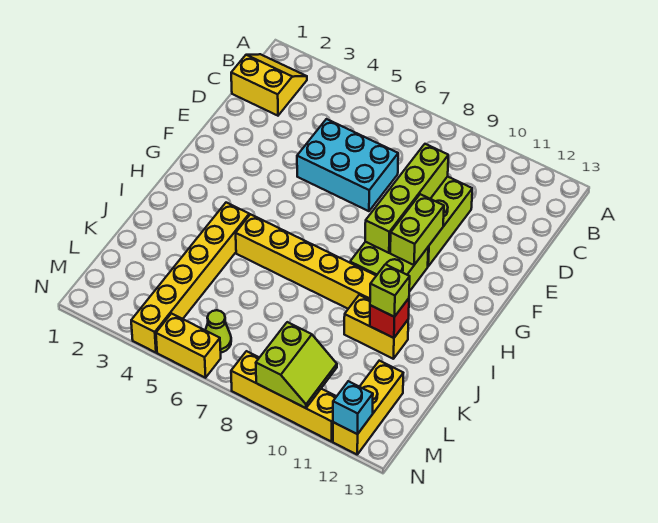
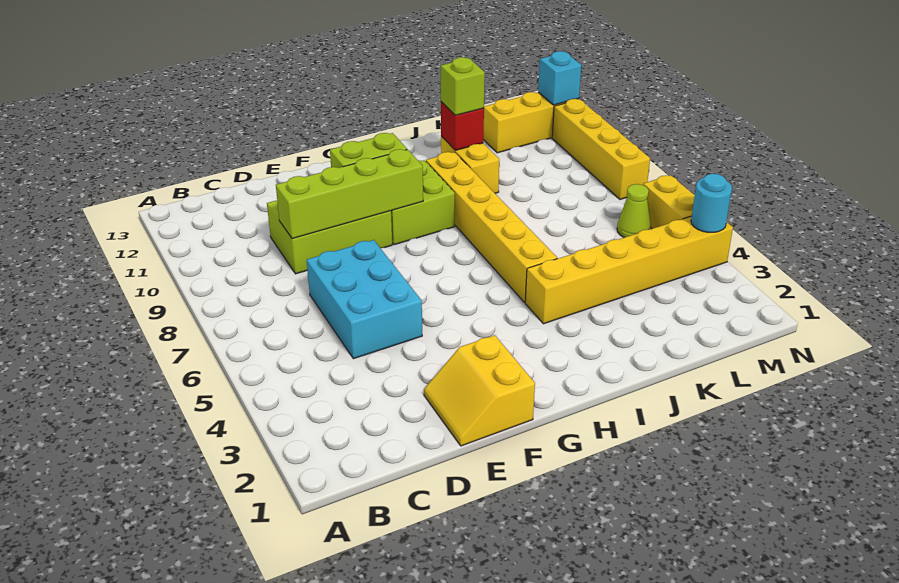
yellow slope B1:C2 level 1 top C -> yellow slope E1:F2 level 1 top F
lime slope M9:N10 level 2 top 9 -> none
none -> cyan round brick N4 level 2

